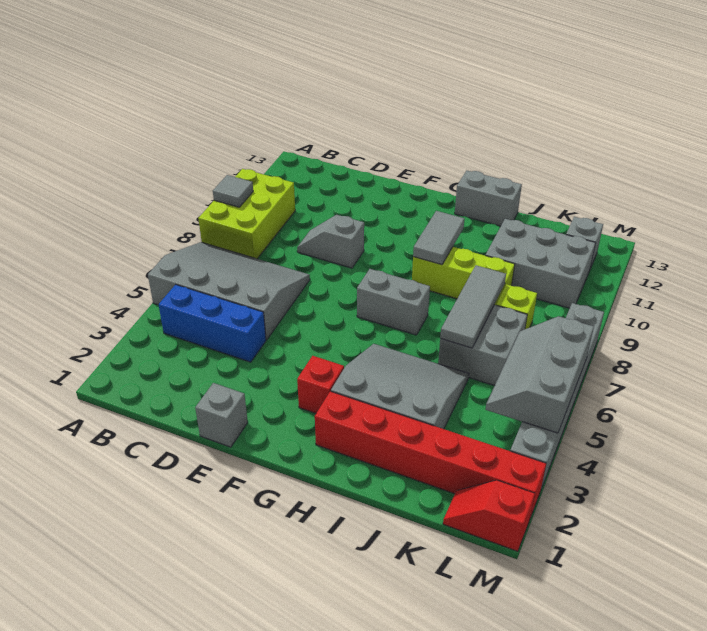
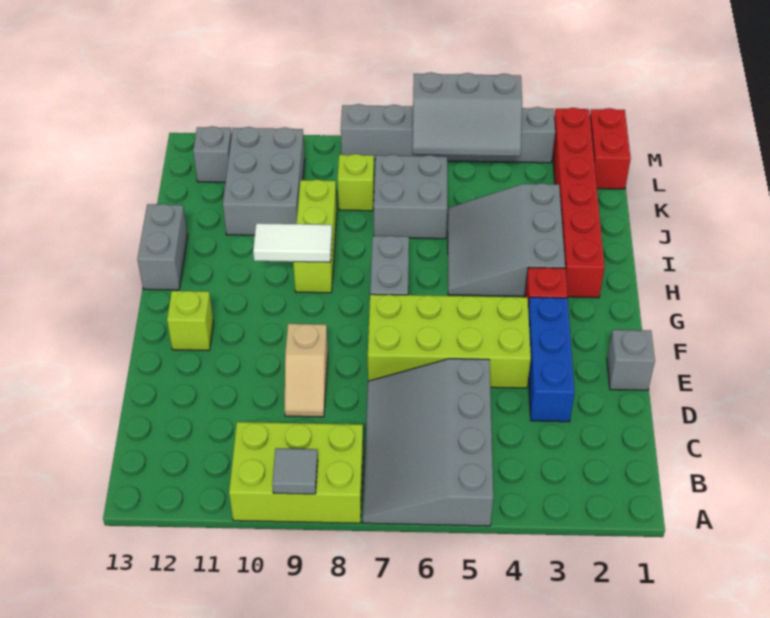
blue brick B4:D4 level 1 -> blue brick D3:F3 level 1
grey slope D9:E9 level 1 top E -> tan slope D9:E9 level 1 top E
none -> lime brick E4:F7 level 1
none -> lime brick F12 level 1
grey tile H9:H10 level 2 -> white tile H9:H10 level 2
grey tile J6:J8 level 2 -> none
red slope L1:M1 level 1 top M -> red brick L1:M1 level 1

